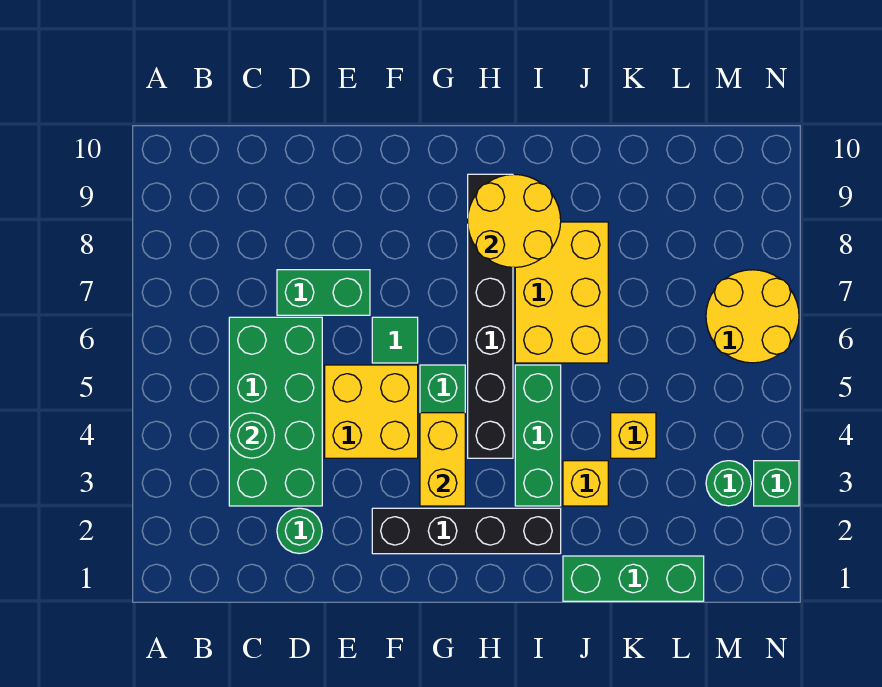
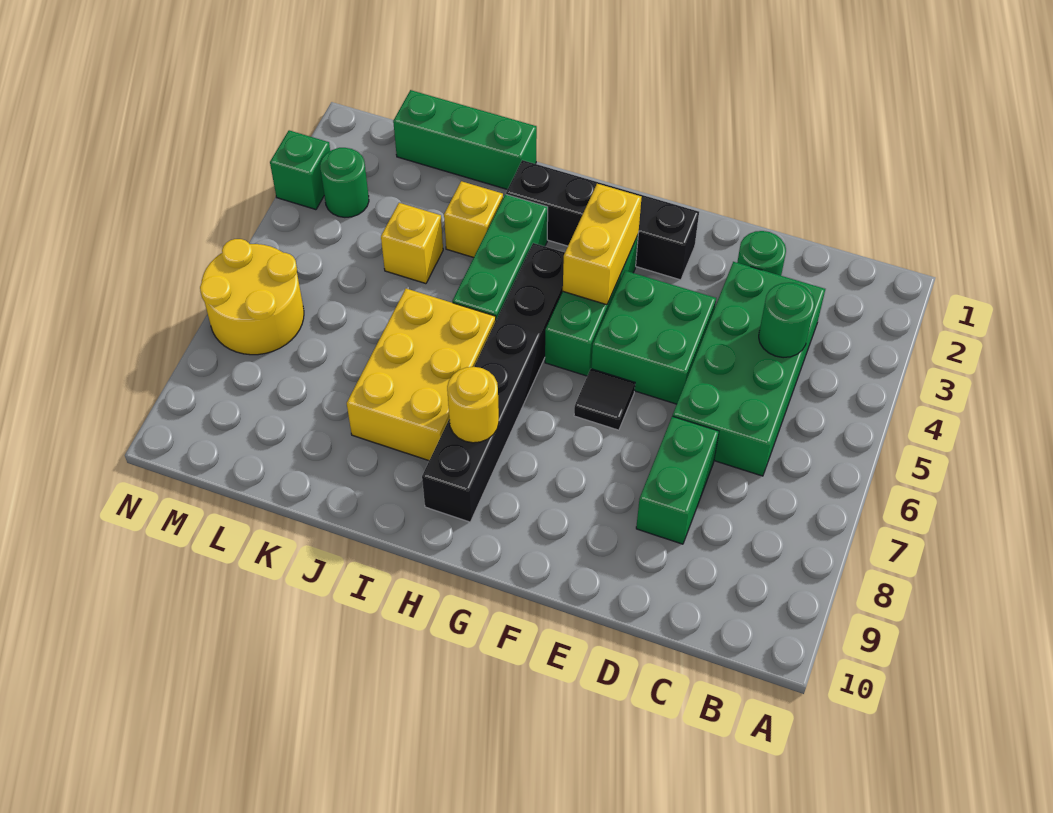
green brick D7:E7 level 1 -> green brick D7:D8 level 1
yellow brick E4:F5 level 1 -> green brick E4:F5 level 1
green tile F6 level 1 -> black tile F6 level 1
yellow round brick H8:I9 level 2 -> yellow round brick H8 level 2

